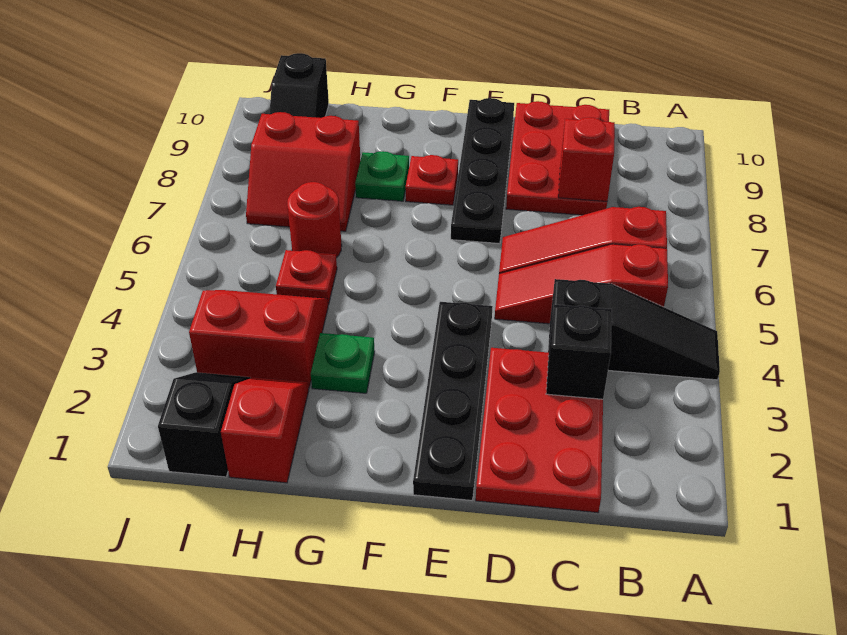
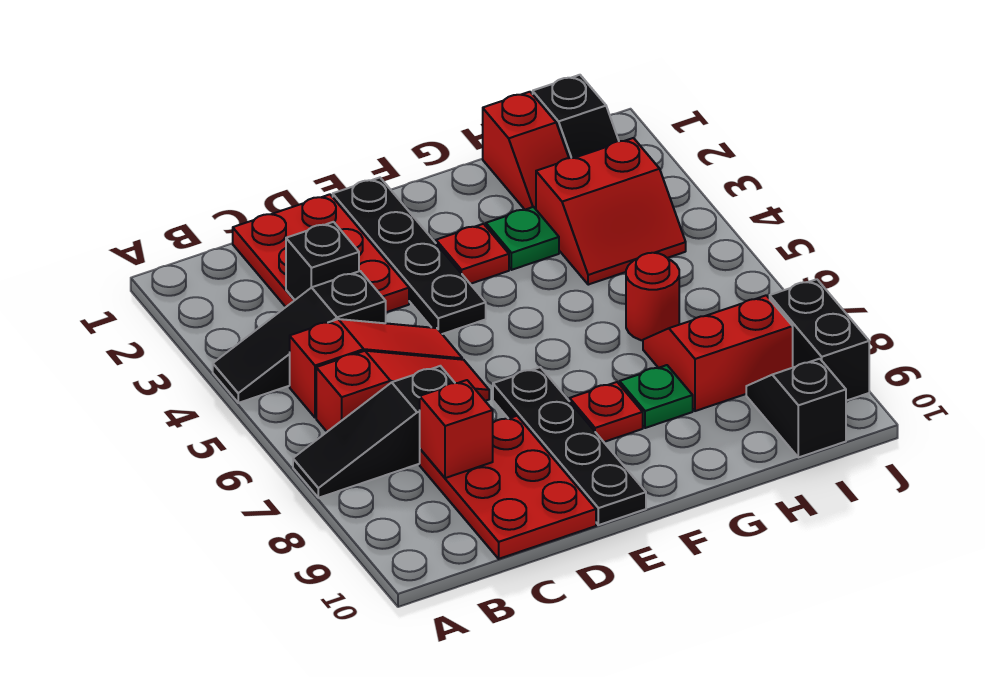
none -> black slope A7:C7 level 1 top C
red plate H5 level 1 -> red plate F3 level 1
none -> black brick J8:J9 level 1

